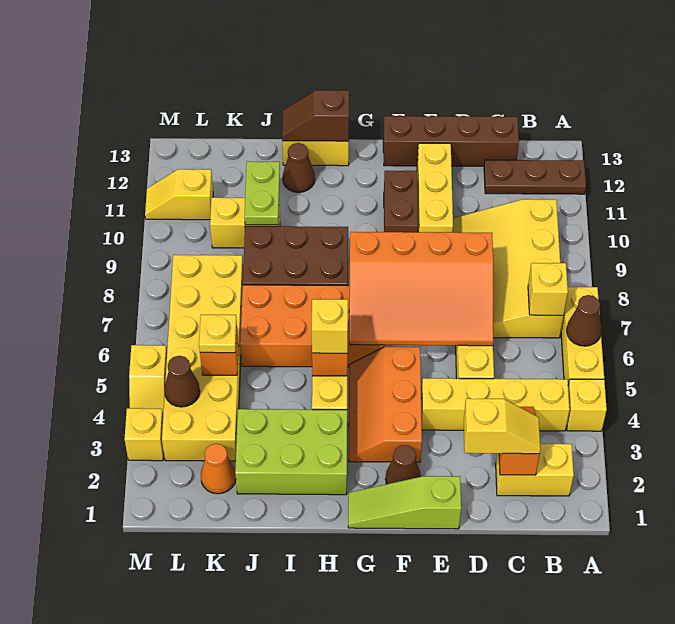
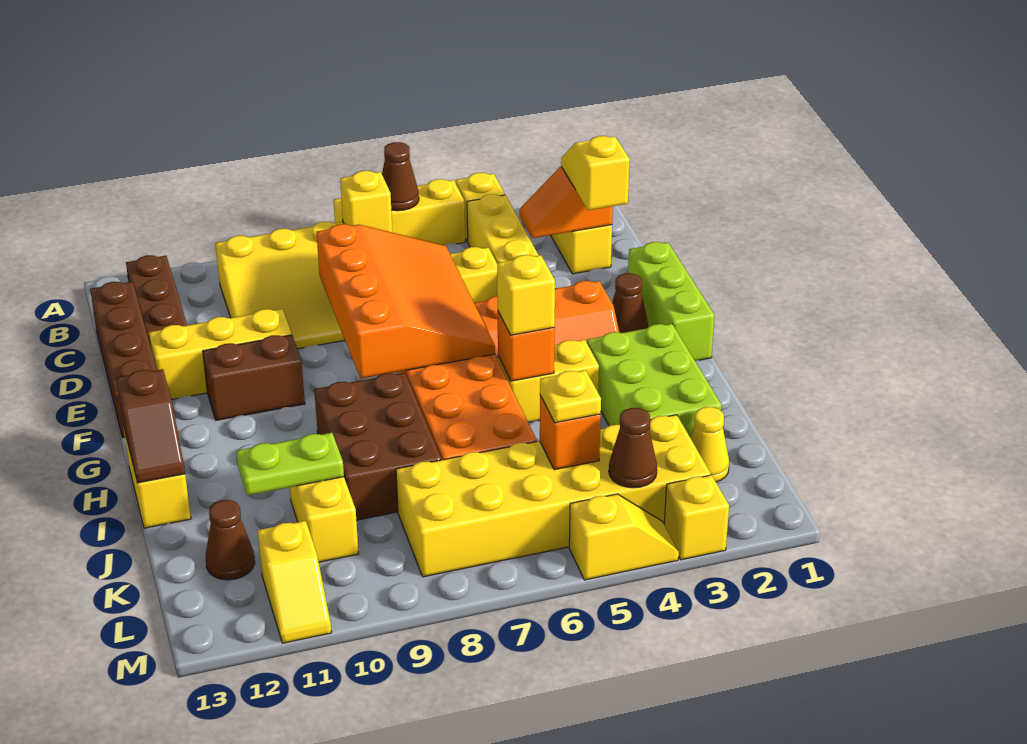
lime slope E1:G1 level 1 top E -> lime brick E1:G1 level 1
brown cone I12 level 1 -> brown cone K12 level 1
orange cone K2 level 1 -> yellow cone K2 level 1

